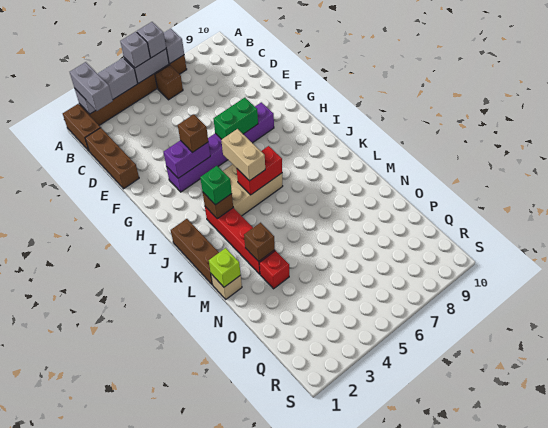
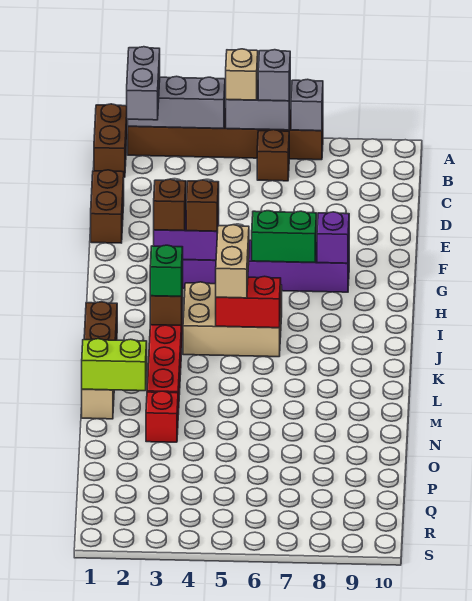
grey brick A5 level 3 -> tan brick A5 level 3
brown brick C1:E1 level 1 -> brown brick D1:E1 level 1
none -> purple brick G8 level 2
lime brick M1 level 2 -> lime brick M1:M2 level 2
brown brick M3 level 2 -> brown brick G3 level 3

